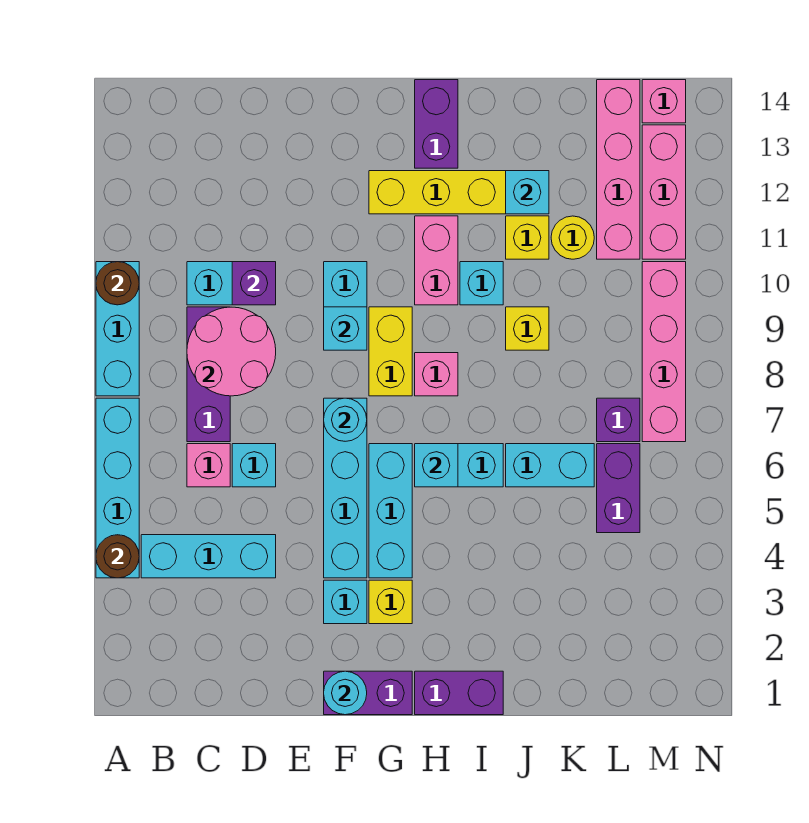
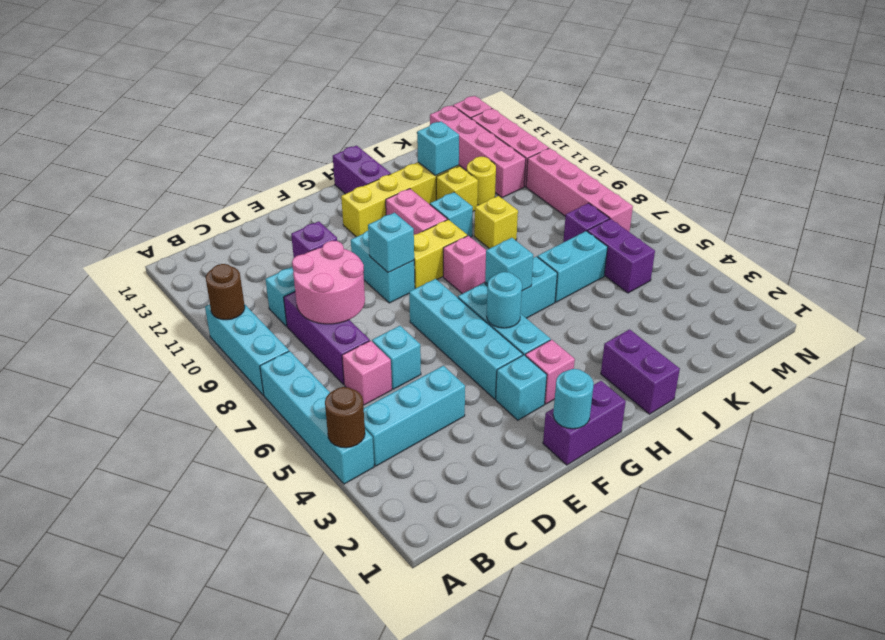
cyan round brick F7 level 2 -> cyan round brick G5 level 2
yellow brick G3 level 1 -> pink brick G3 level 1
yellow brick G8:G9 level 1 -> yellow brick G9:H9 level 1
purple brick H1:I1 level 1 -> purple brick I1:I2 level 1

